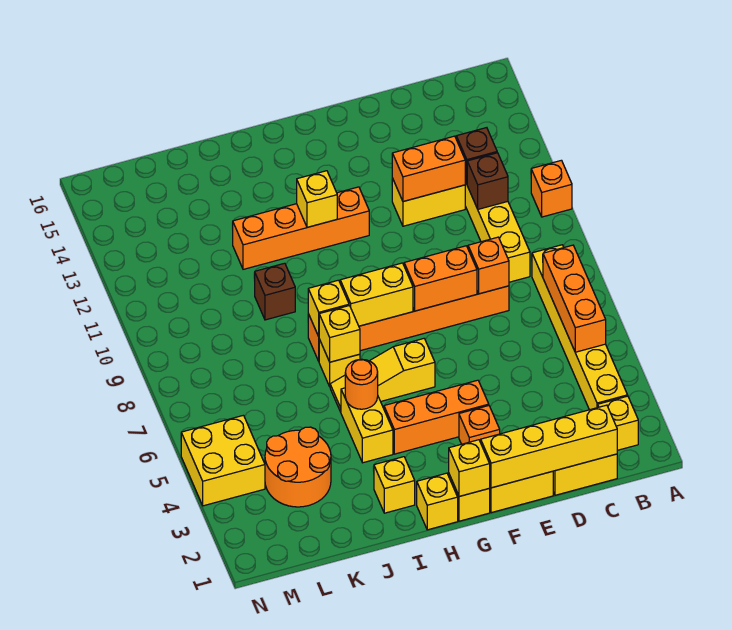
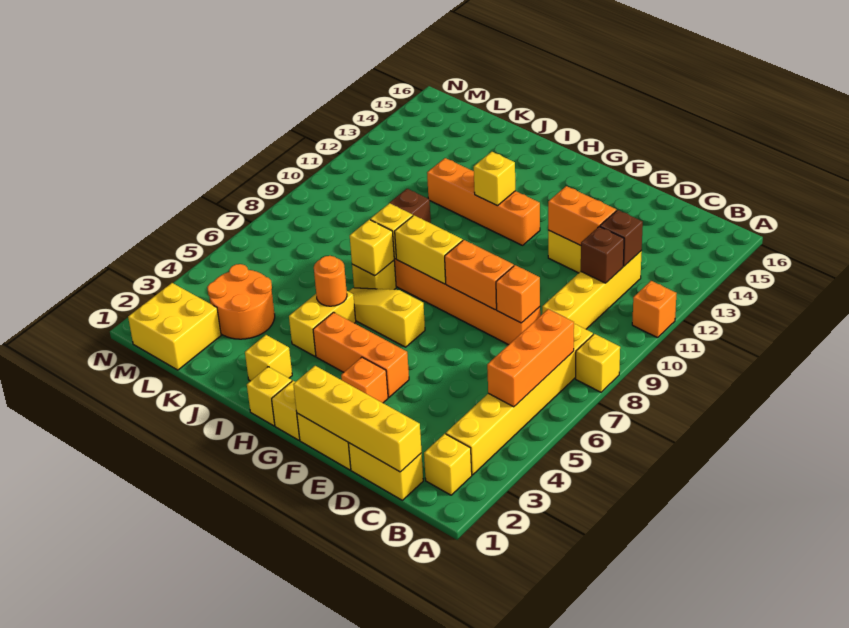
yellow brick G1 level 2 -> yellow brick A8 level 1
yellow brick M4:N5 level 1 -> yellow brick L1:M2 level 1

